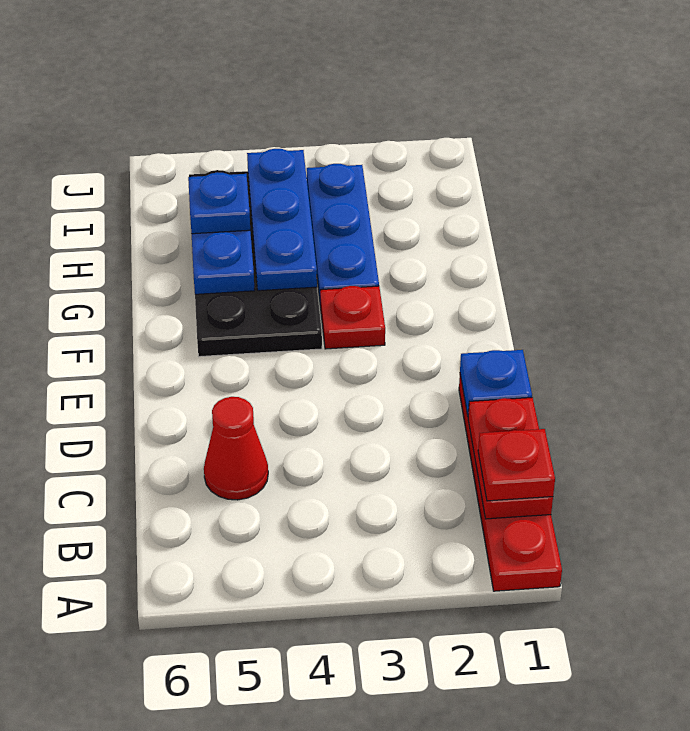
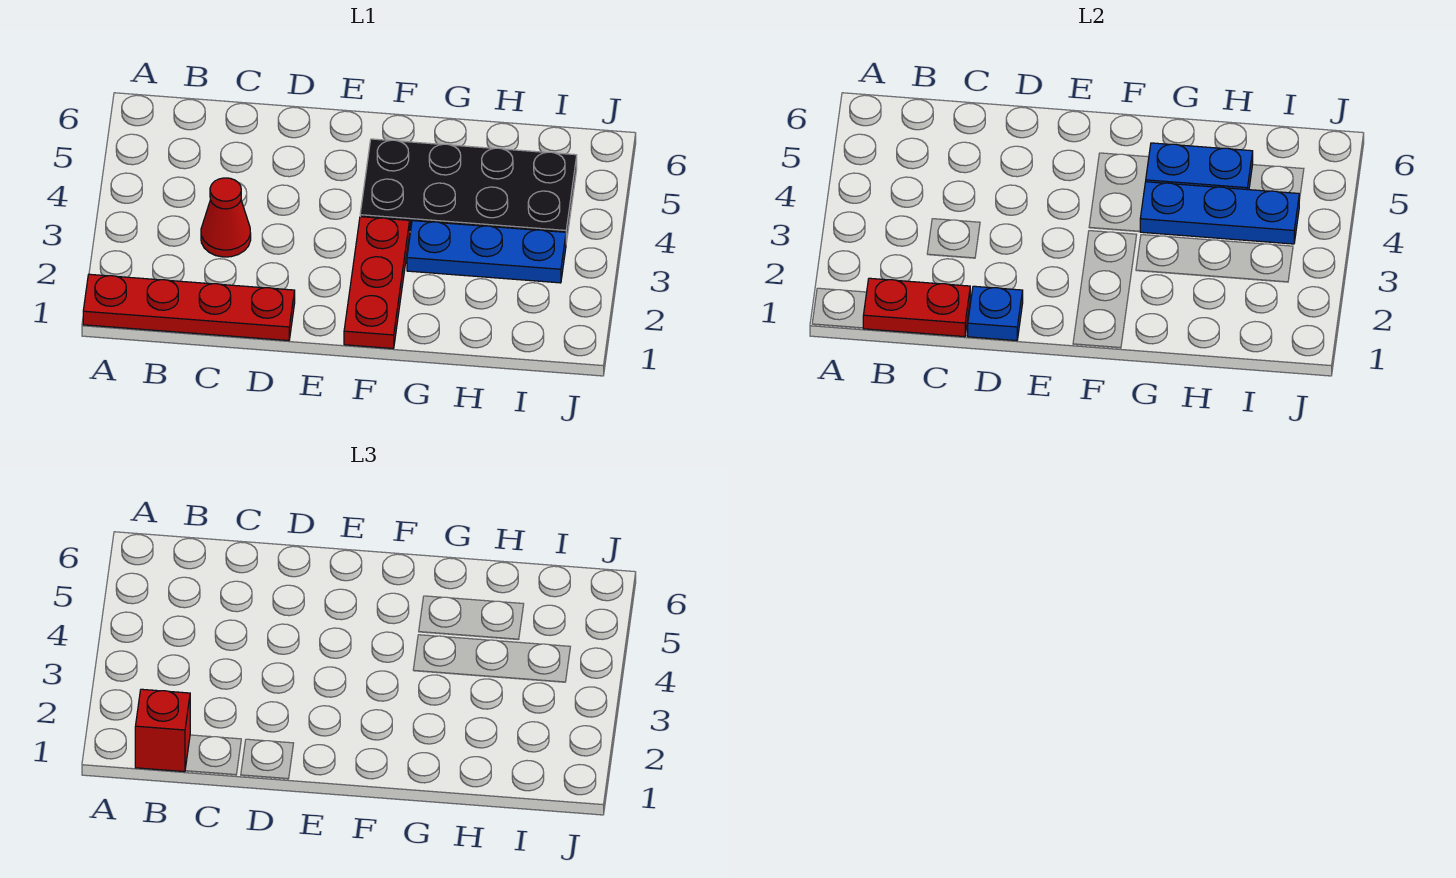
red plate B1 level 3 -> red brick B1 level 3
red cone C5 level 1 -> red cone C3 level 1
red plate F3 level 1 -> red plate F1:F3 level 1
blue plate H5 level 3 -> none

